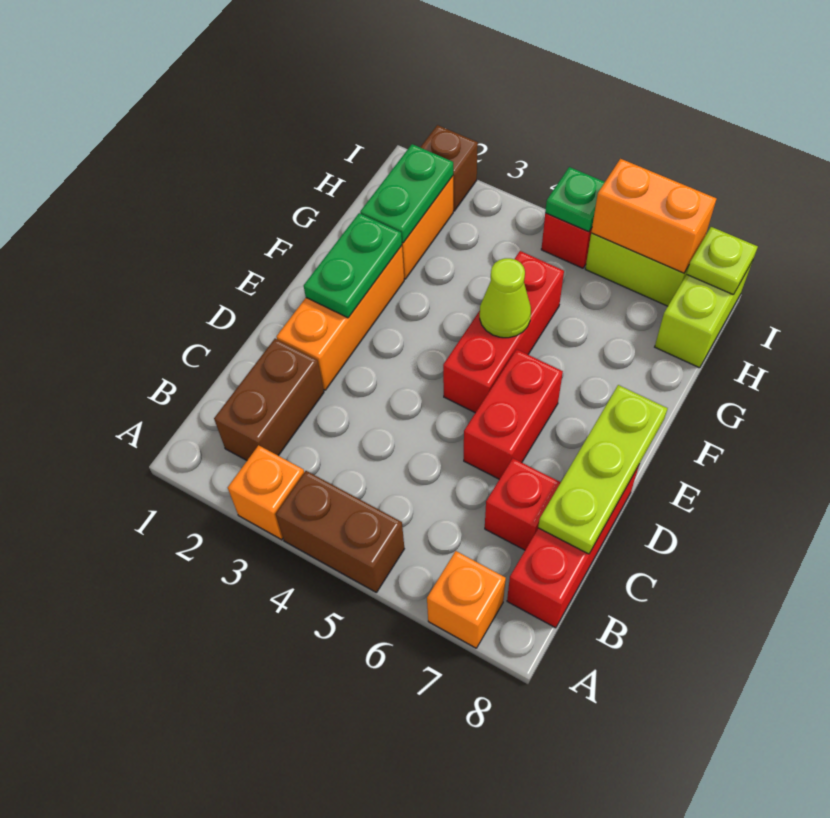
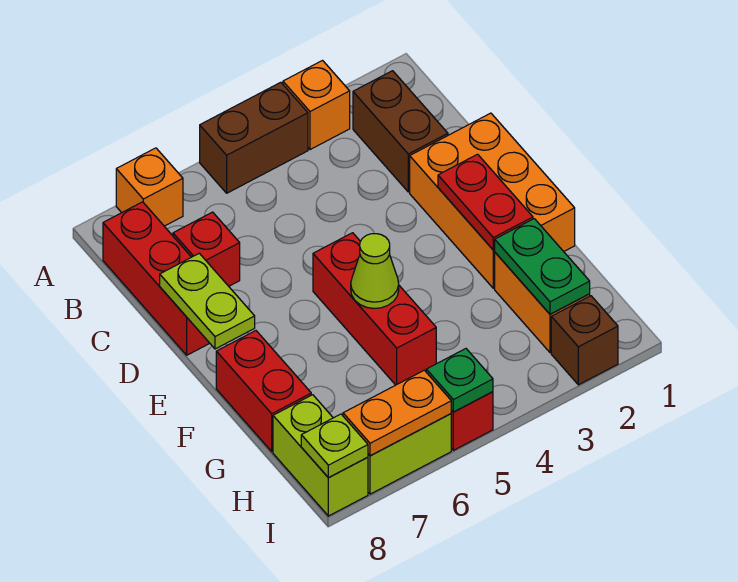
lime plate C8:E8 level 2 -> lime plate D8:E8 level 2
orange brick D2:F2 level 1 -> orange brick D1:F2 level 1
red brick D6:E6 level 1 -> red brick F8:G8 level 1
green plate E2:F2 level 2 -> red plate E2:F2 level 2
orange brick I6:I7 level 2 -> orange plate I6:I7 level 2

